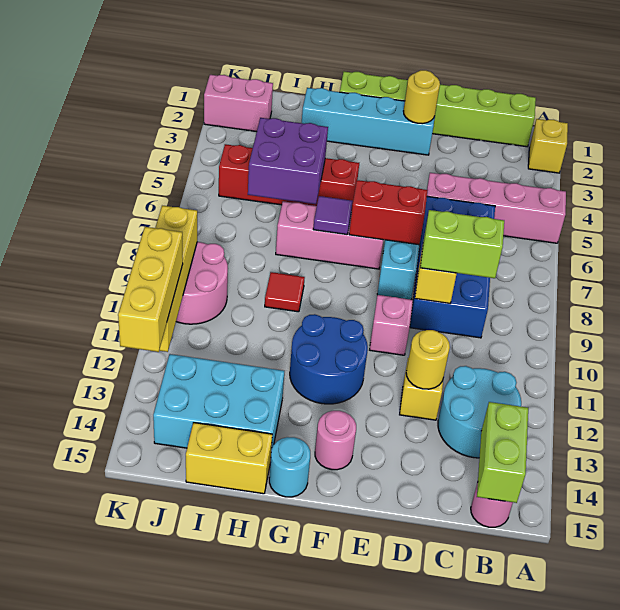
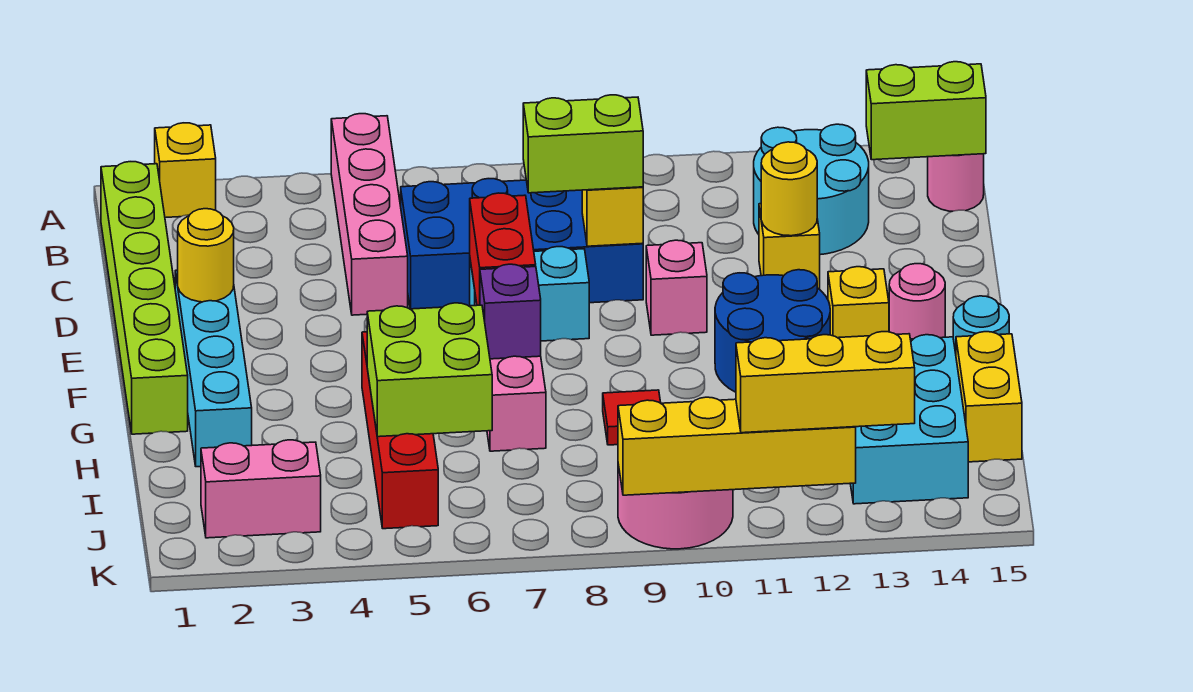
lime brick C9:D9 level 3 -> lime brick D8:D9 level 3
none -> yellow brick F13 level 1
purple tile G7 level 2 -> purple brick G7 level 2
purple brick H5:I6 level 2 -> lime brick H5:I6 level 2
pink brick J2:K2 level 1 -> pink brick J2:J3 level 1

